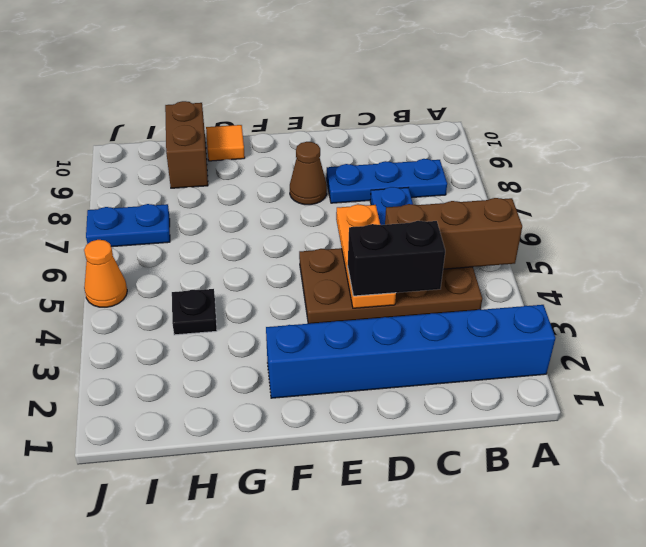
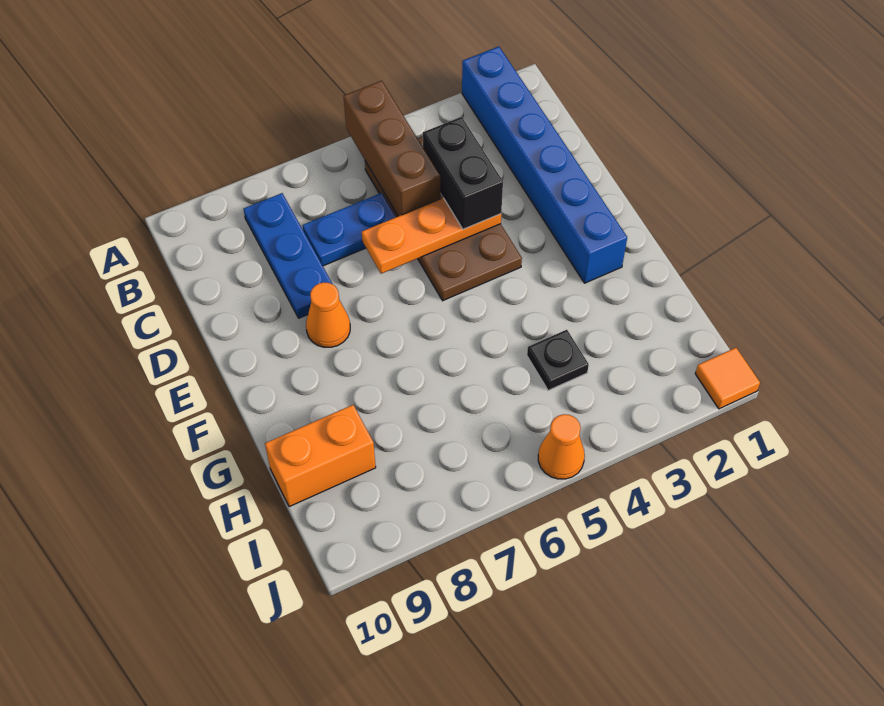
brown cone E8 level 1 -> orange cone E8 level 1
orange tile G10 level 1 -> orange tile J1 level 1
brown brick H9:H10 level 1 -> orange brick H9:H10 level 1
blue plate I7:J7 level 1 -> none

